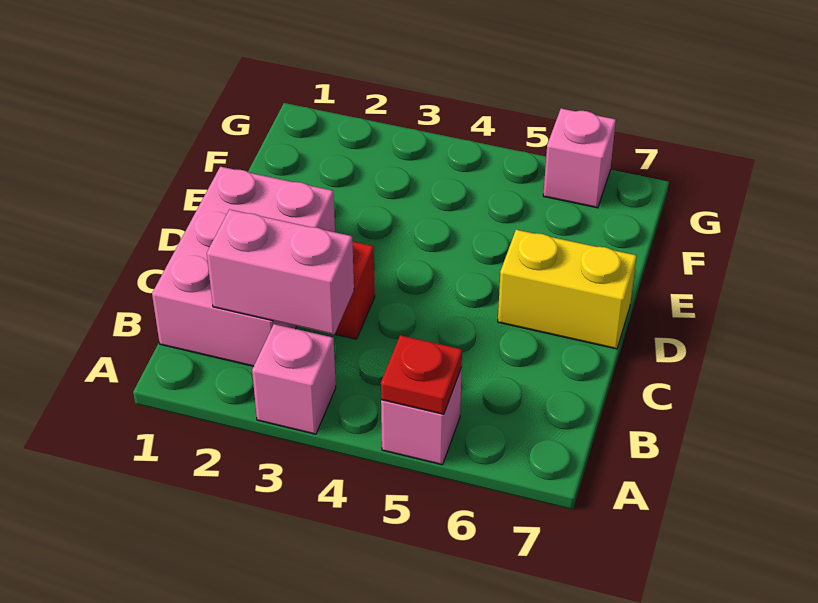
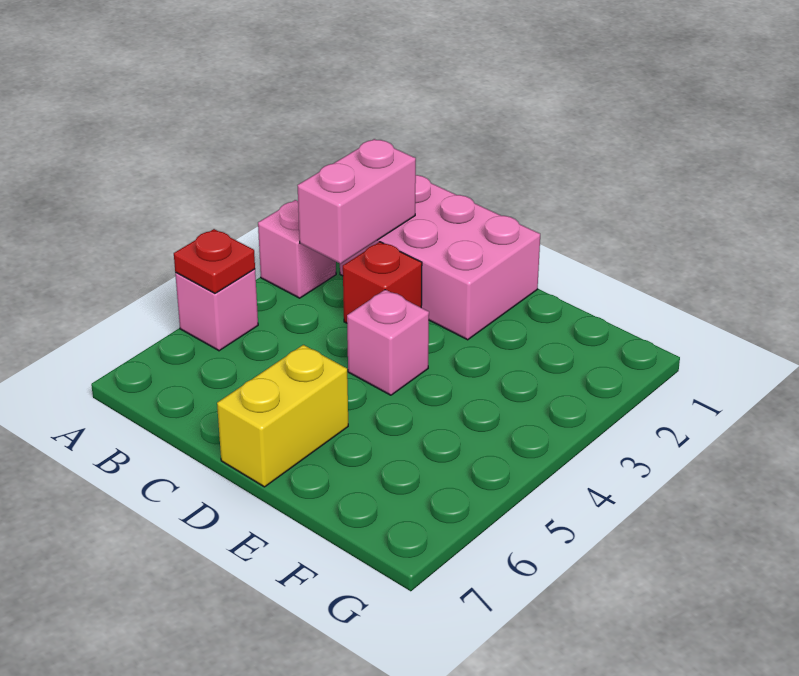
pink brick G6 level 1 -> pink brick D4 level 1

